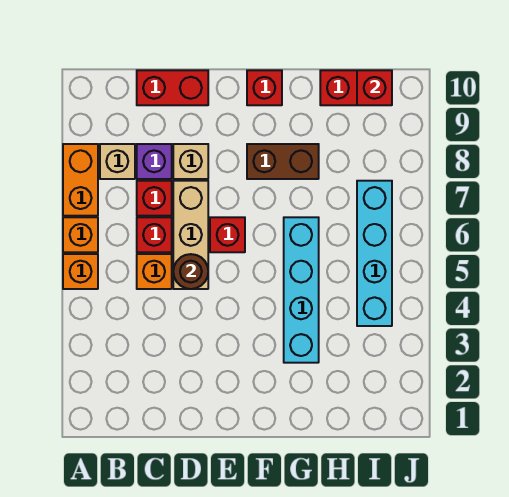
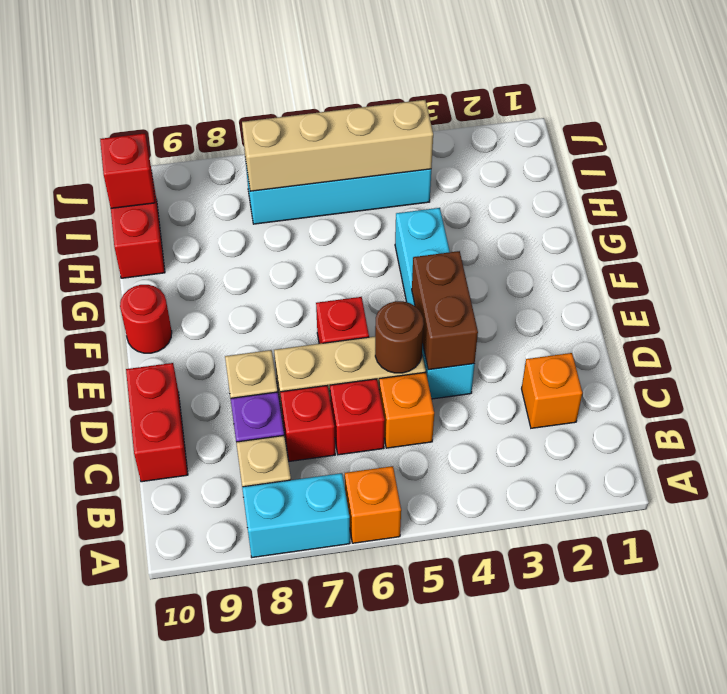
orange brick A5 level 1 -> orange brick C2 level 1
orange brick A7:A8 level 1 -> cyan brick A7:A8 level 1
brown brick F8:G8 level 1 -> brown brick D4:E4 level 2
red brick F10 level 1 -> red round brick F10 level 1
cyan brick G3:G6 level 1 -> cyan brick D4:G4 level 1
none -> tan brick I4:I7 level 2

